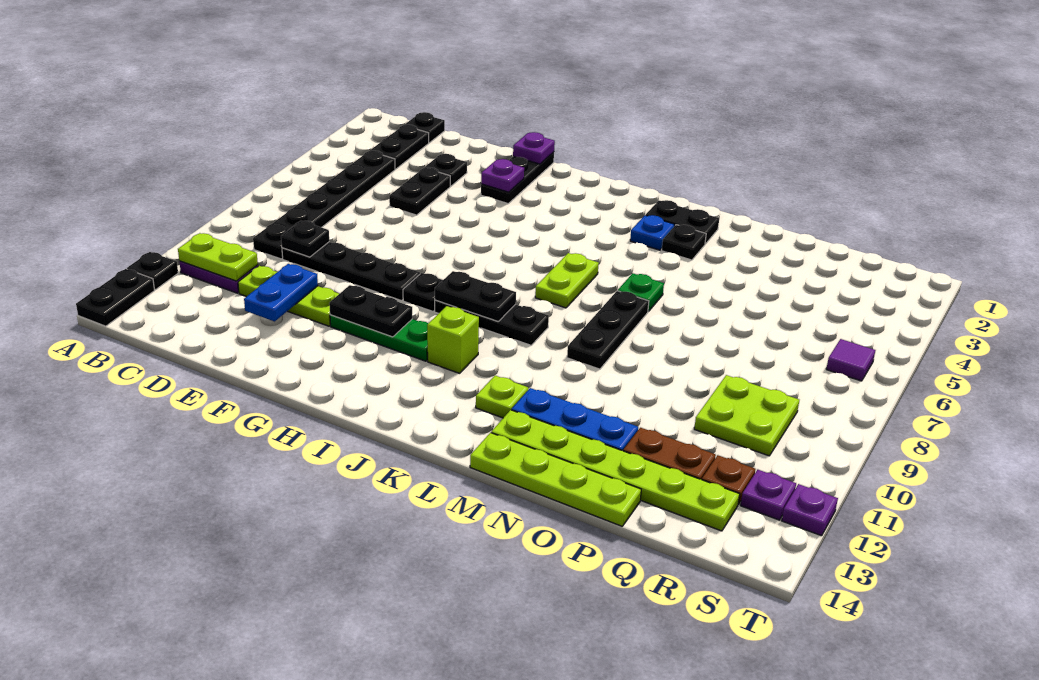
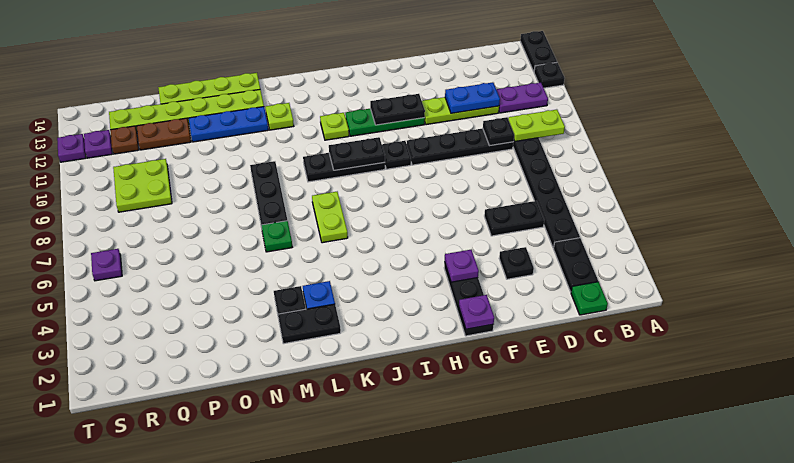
lime plate B11:C11 level 2 -> lime plate B9:C9 level 2
black plate C1 level 1 -> green plate C1 level 1
black plate E4:E5 level 1 -> black plate D5:E5 level 1
blue plate E11:E12 level 2 -> blue plate D11:E11 level 2
lime brick J11 level 1 -> lime plate J11 level 1
purple tile S6 level 1 -> purple plate S6 level 1

